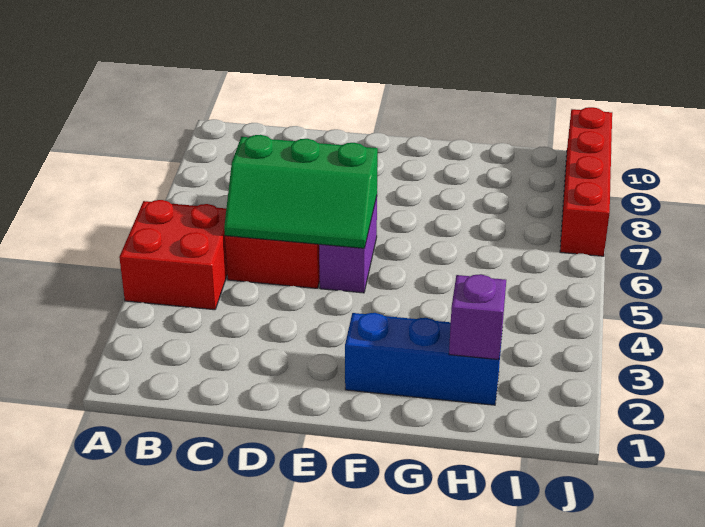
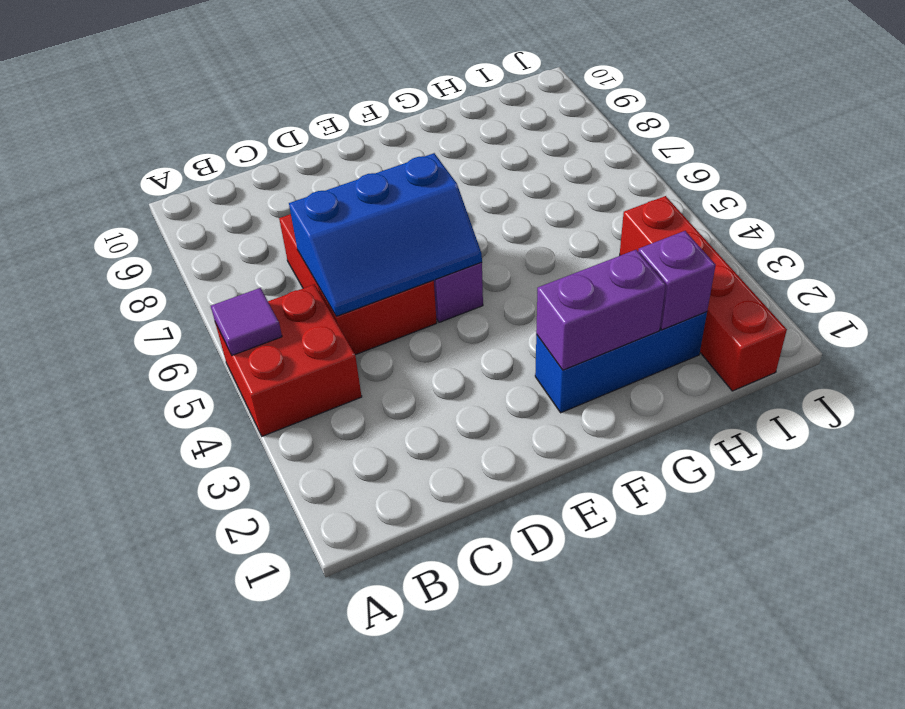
none -> purple tile A5 level 2
green slope C5:E6 level 2 top 6 -> blue slope C5:E6 level 2 top 6
none -> purple brick F2:G2 level 2
red brick J7:J10 level 1 -> red brick I1:I4 level 1

